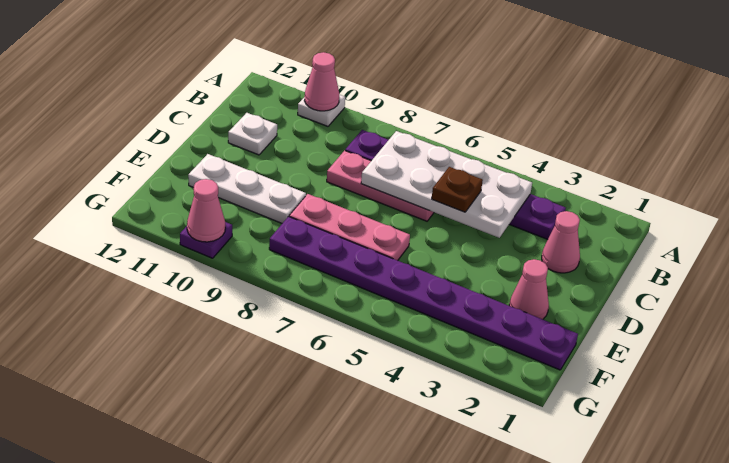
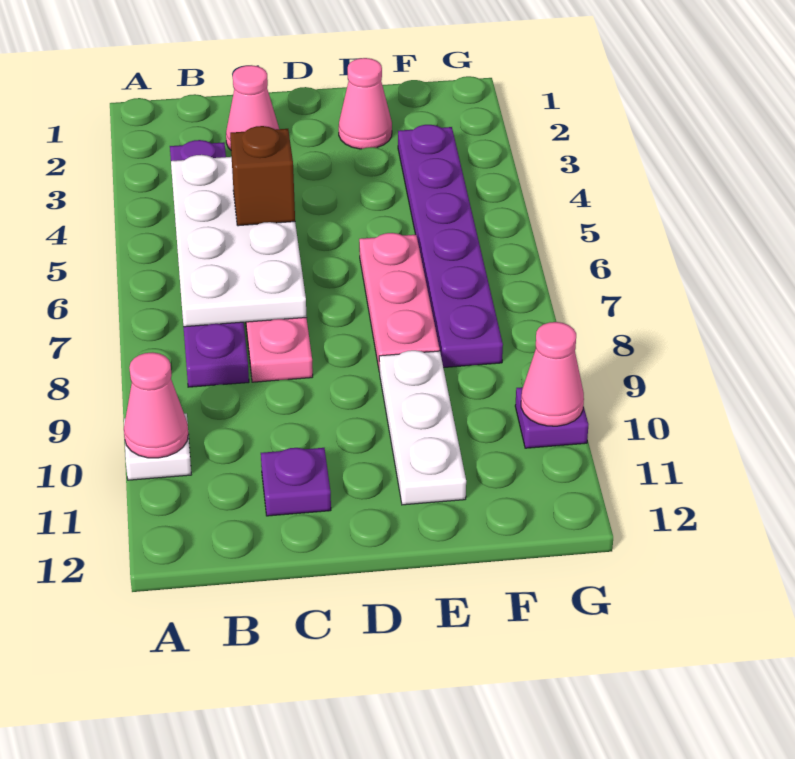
brown plate C5 level 3 -> brown brick C5 level 3
white plate C11 level 1 -> purple plate C11 level 1
purple plate F1:F8 level 1 -> purple plate F3:F8 level 1

